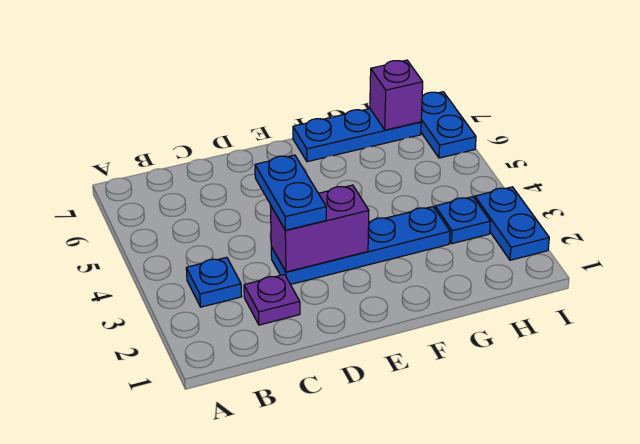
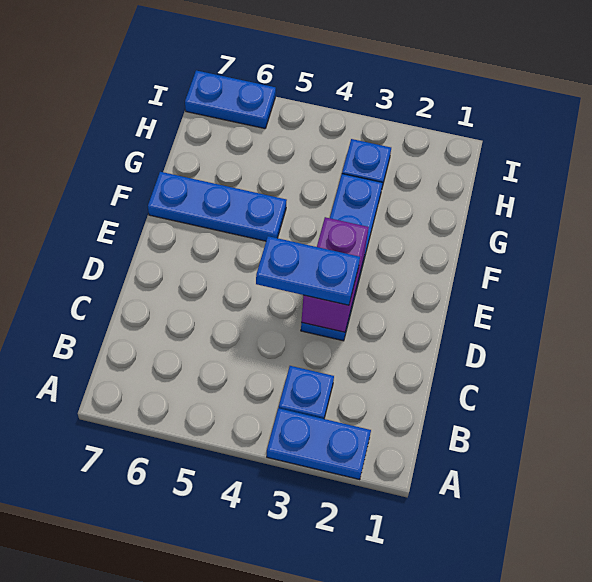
purple plate C2 level 1 -> none
blue plate F7:H7 level 1 -> blue plate F5:F7 level 1
purple brick H7 level 2 -> none
blue plate I2:I3 level 1 -> blue plate A2:A3 level 1

